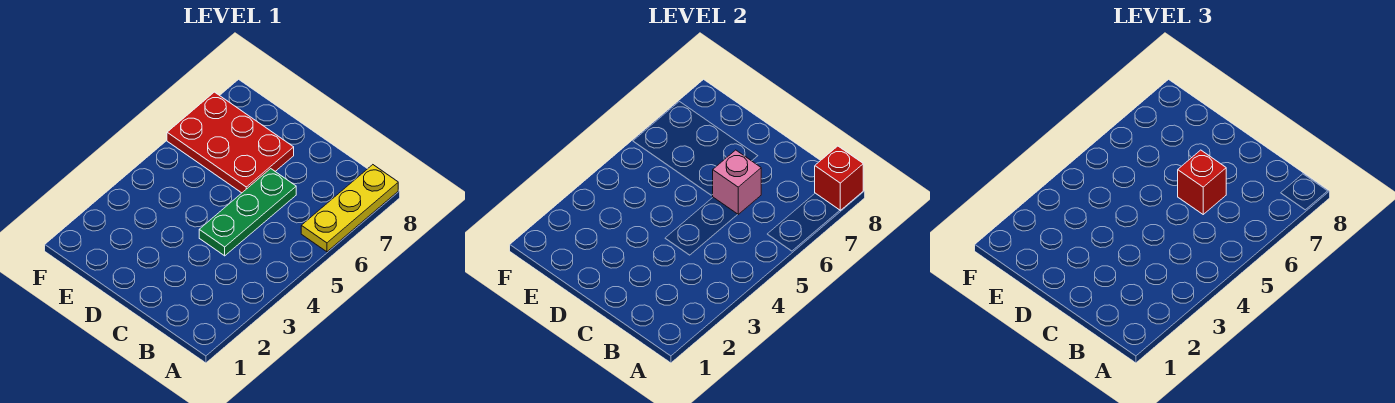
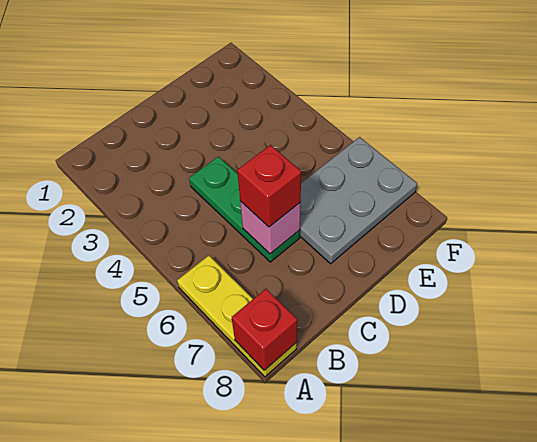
red plate D6:F7 level 1 -> grey plate D6:F7 level 1

